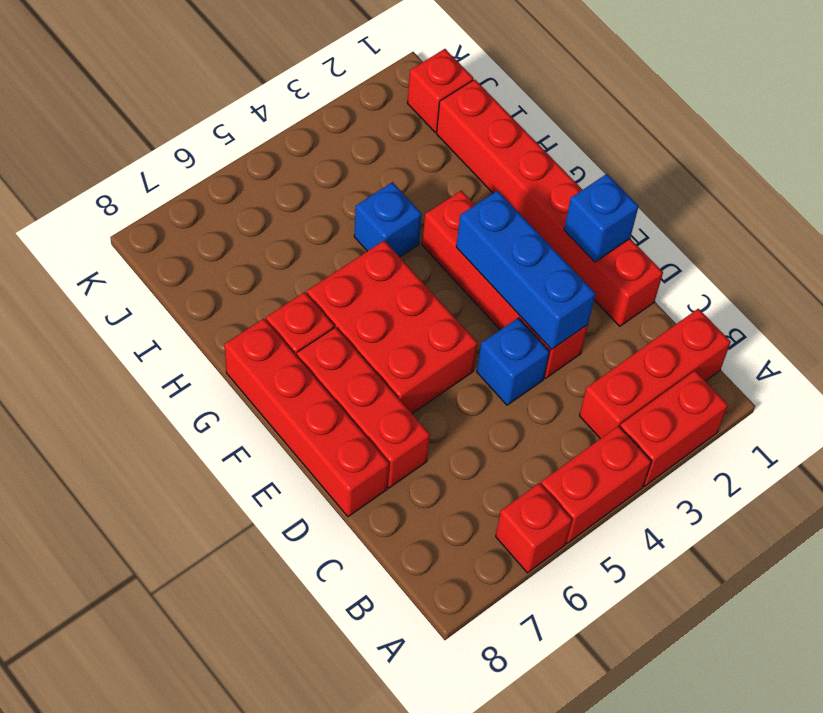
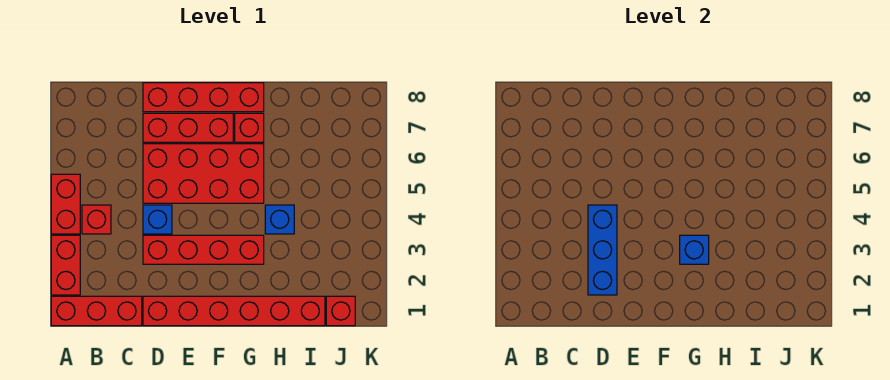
red brick A6 level 1 -> red brick B4 level 1
red brick B1:B3 level 1 -> red brick A1:C1 level 1
blue brick D3:F3 level 2 -> blue brick D2:D4 level 2
blue brick E1 level 2 -> blue brick G3 level 2
red brick E5:G6 level 1 -> red brick D5:G6 level 1

